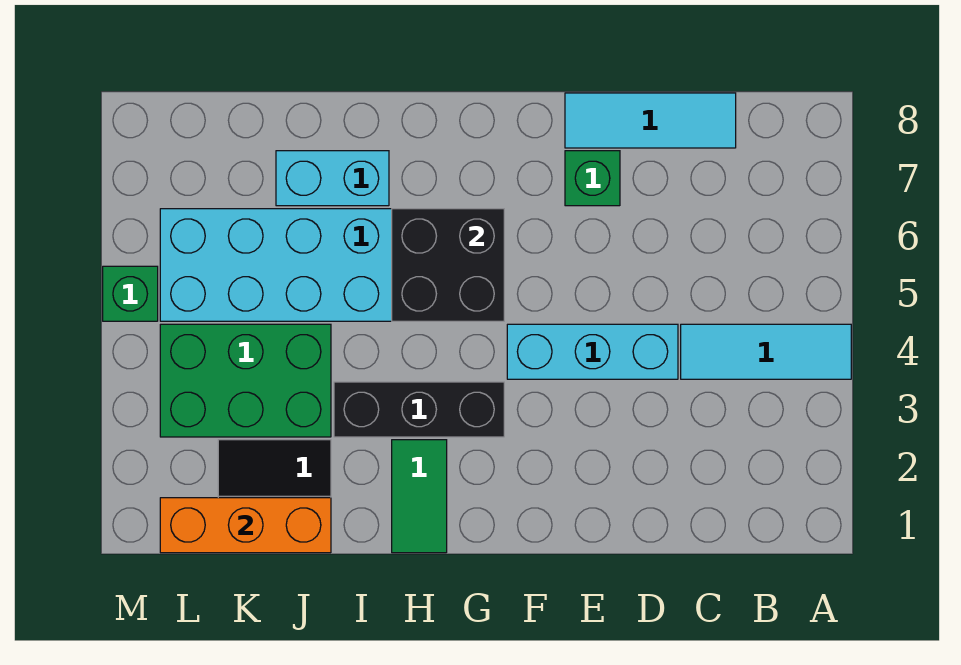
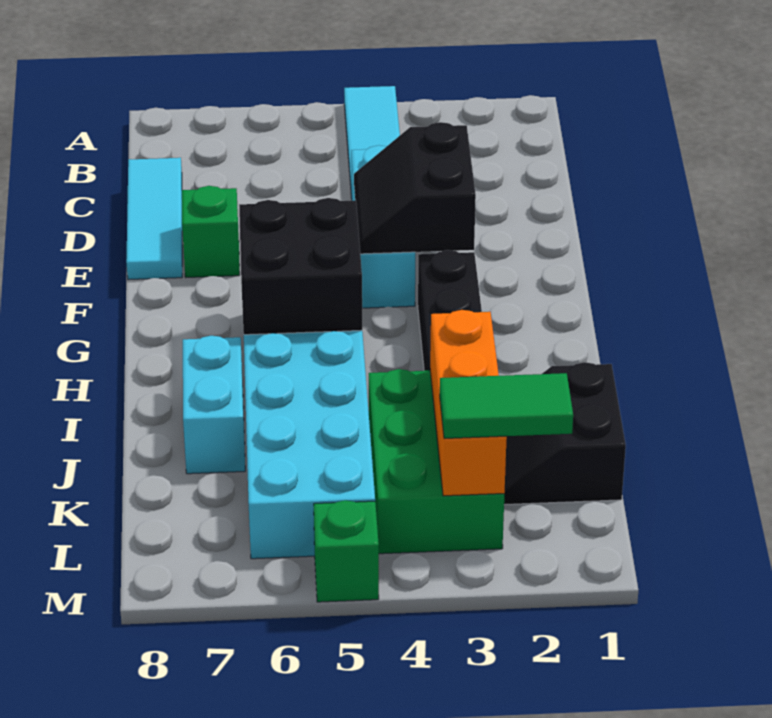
none -> black slope E3:F4 level 2 top 3
green tile H1:H2 level 1 -> green tile L2:L3 level 3
orange brick J1:L1 level 2 -> orange brick J3:L3 level 2

